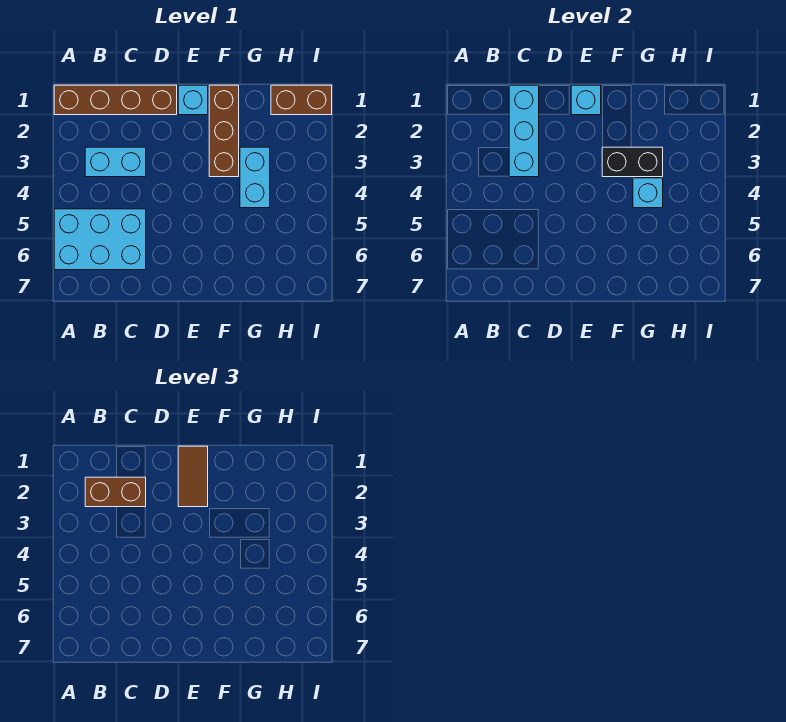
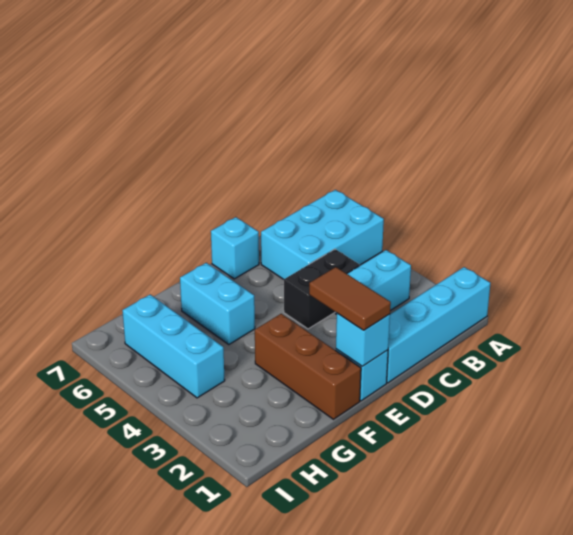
brown brick A1:D1 level 1 -> cyan brick A1:D1 level 1
brown brick B2:C2 level 3 -> none
cyan brick C1:C3 level 2 -> cyan brick H4:H6 level 1
black brick F3:G3 level 2 -> black brick C4:D4 level 1
cyan brick G3:G4 level 1 -> cyan brick F5:F6 level 1
cyan brick G4 level 2 -> cyan brick D7 level 1
brown brick H1:I1 level 1 -> none

